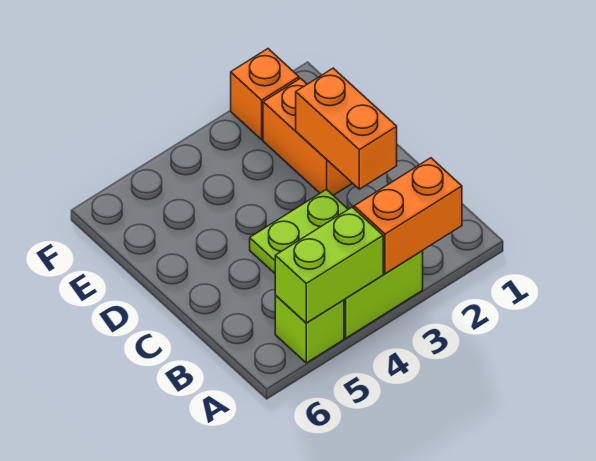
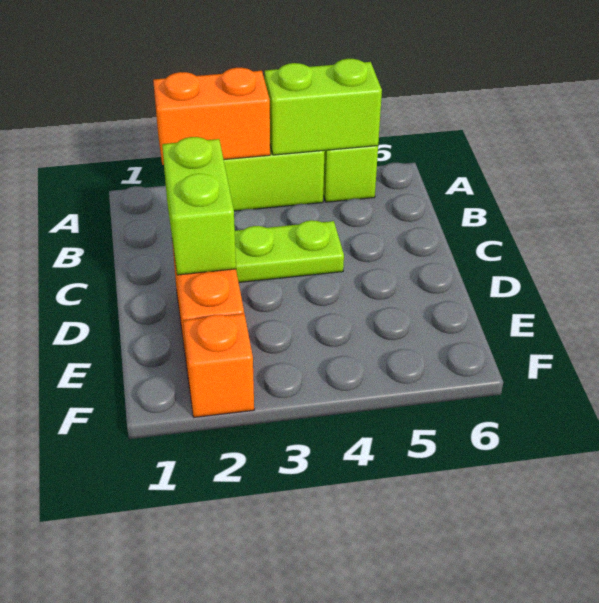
orange brick C2:D2 level 2 -> lime brick C2:D2 level 2

